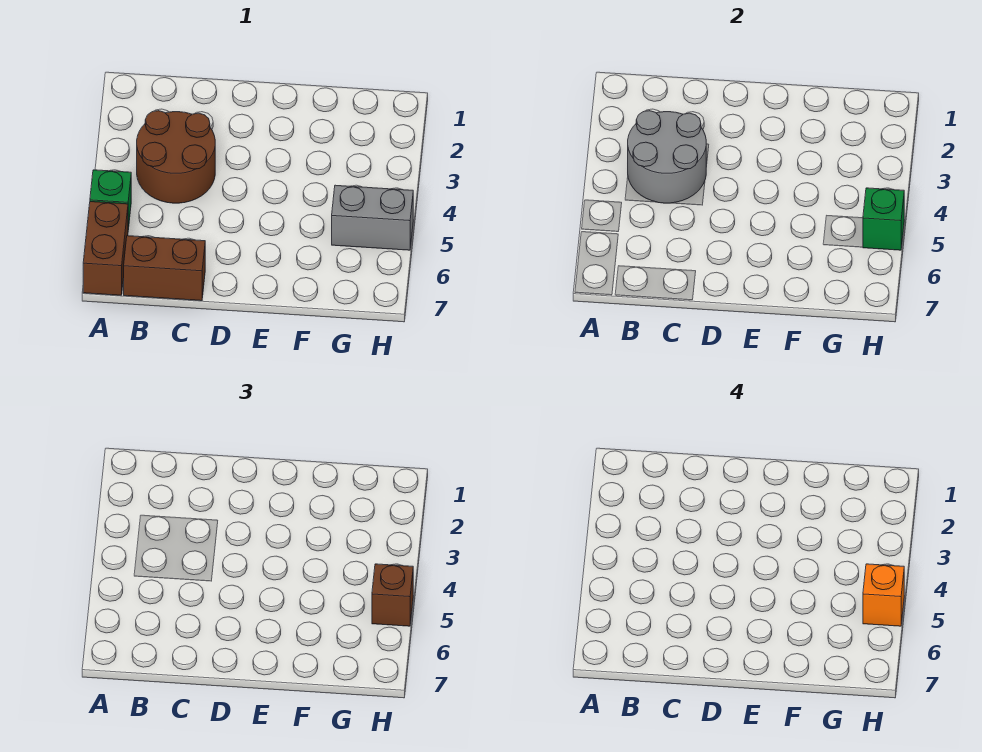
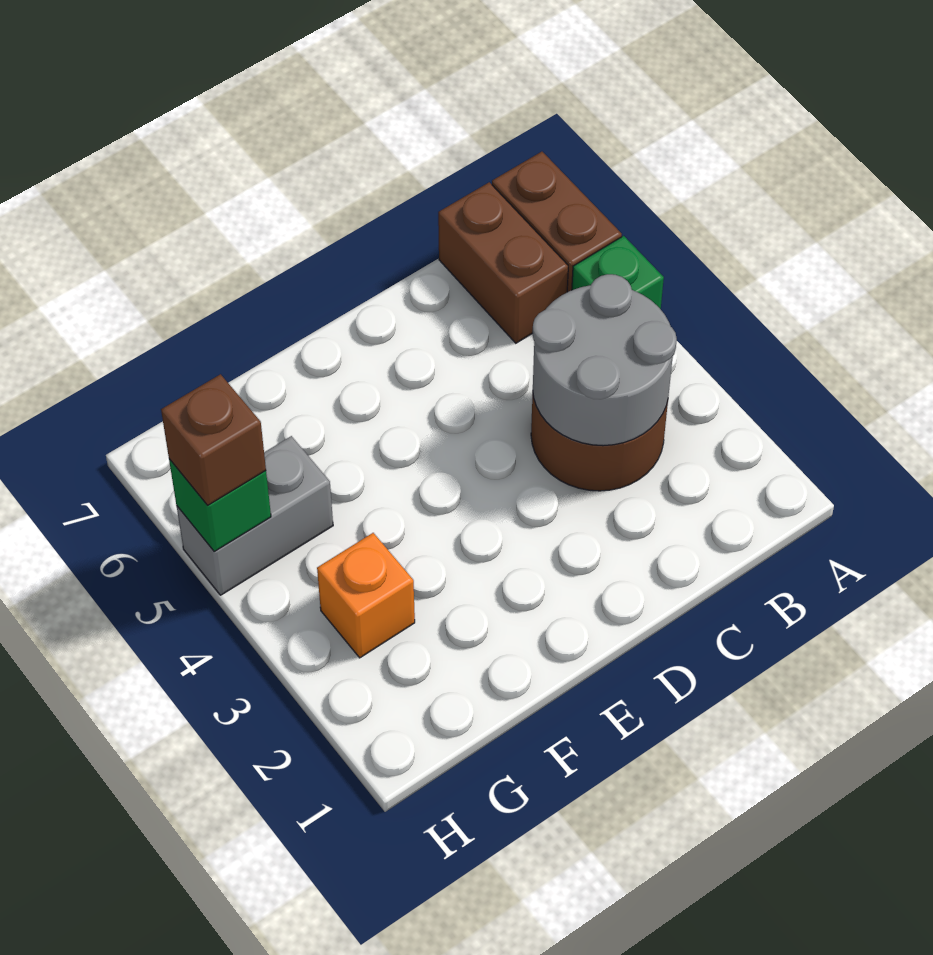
brown brick B7:C7 level 1 -> brown brick B6:B7 level 1
orange brick H5 level 4 -> orange brick G3 level 1

